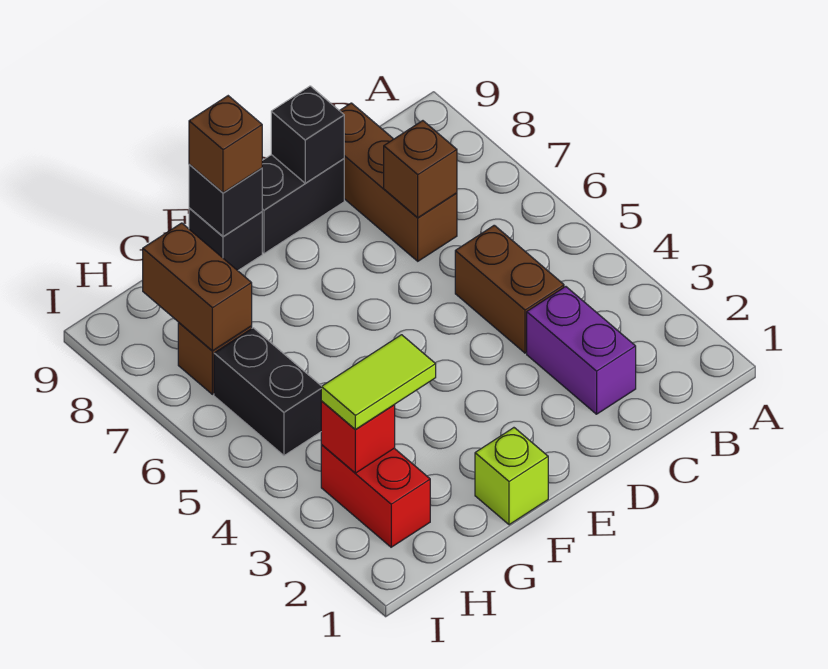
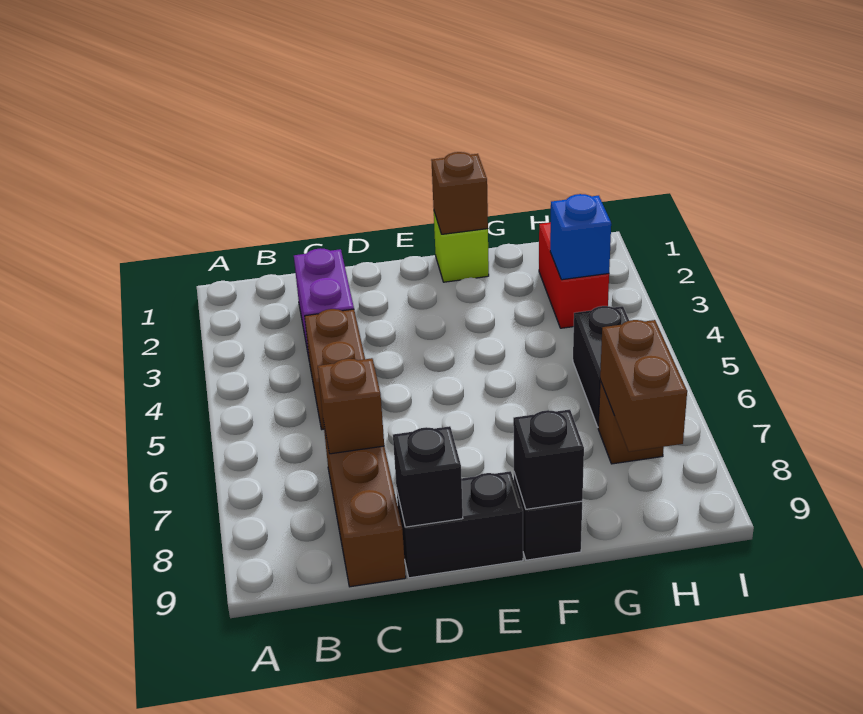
brown brick F9 level 3 -> brown brick F1 level 2
lime tile G3:H3 level 3 -> none
red brick H3 level 2 -> blue brick H3 level 2

